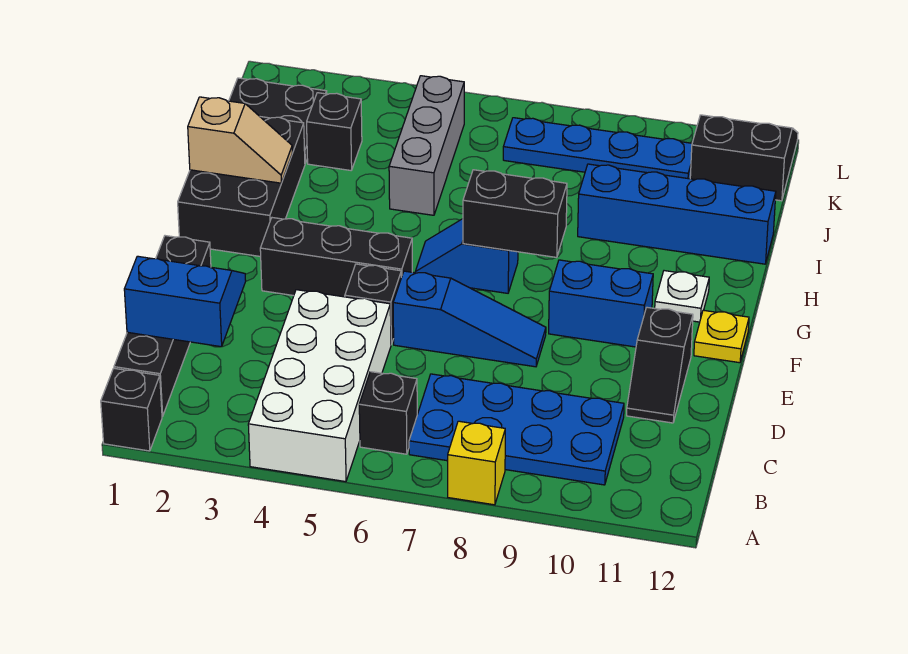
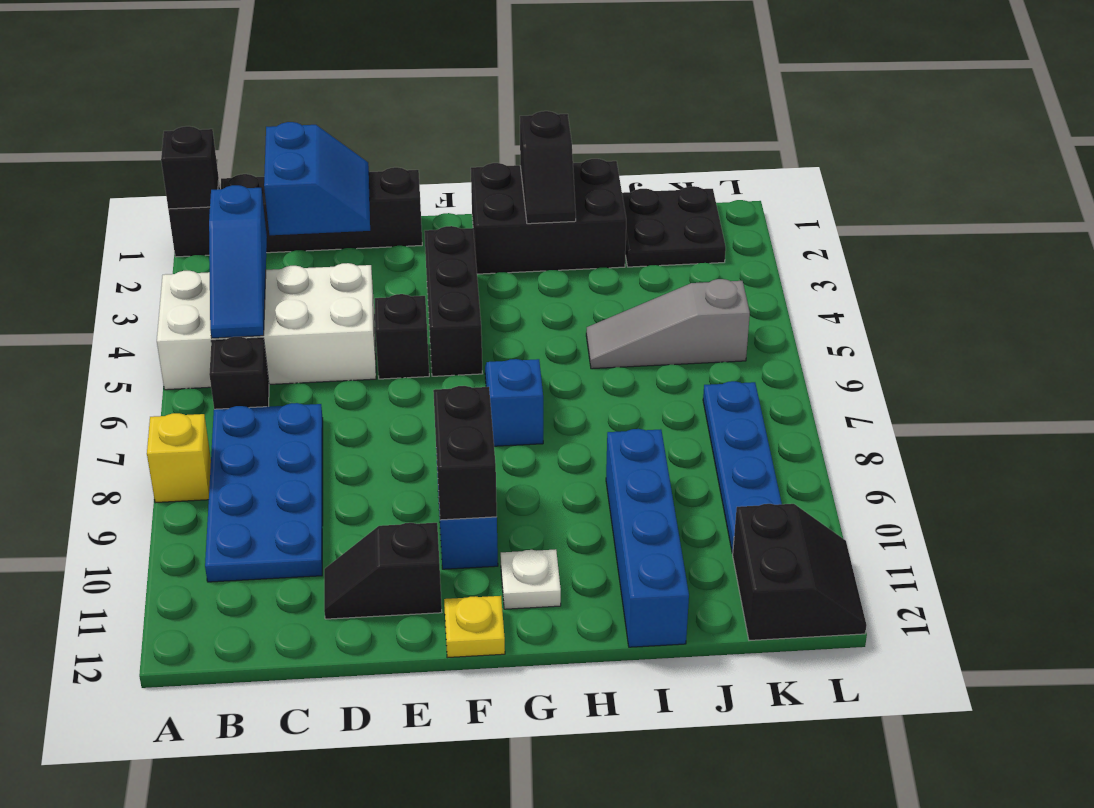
blue slope E6:E8 level 1 top 6 -> blue slope B3:B5 level 2 top 3
black brick G7:G8 level 2 -> black brick F9:F10 level 2
tan slope H1:H2 level 2 top 1 -> black slope H1:H2 level 2 top 1
grey brick I5:K5 level 1 -> grey slope I5:K5 level 1 top K
black brick J3 level 1 -> black brick A1 level 2

